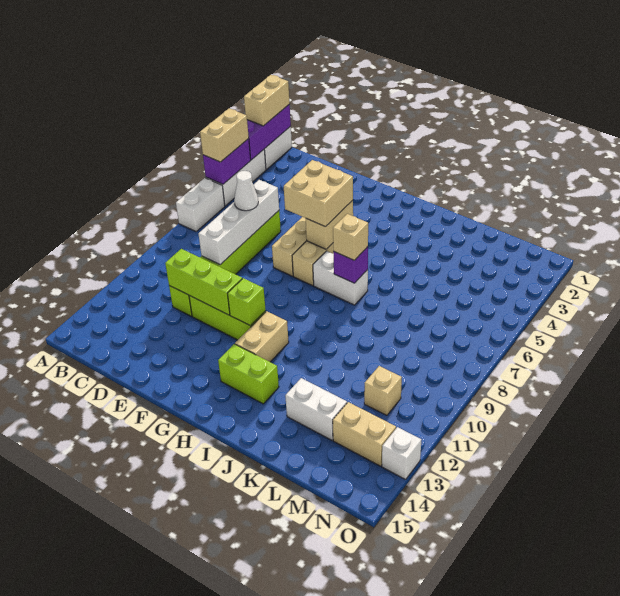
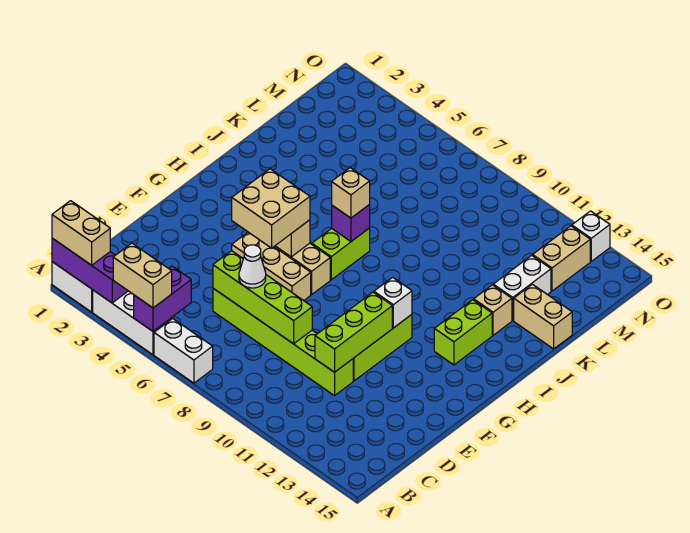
purple brick A4:A5 level 2 -> purple brick A5:B5 level 2
white brick D6:D9 level 2 -> lime brick D6:D9 level 2
lime brick G11 level 2 -> white brick G11 level 2
white brick H7:I7 level 1 -> lime brick H7:I7 level 1
tan brick H11:H12 level 1 -> tan brick K14:K15 level 1
tan brick M11 level 1 -> tan brick J13 level 1

